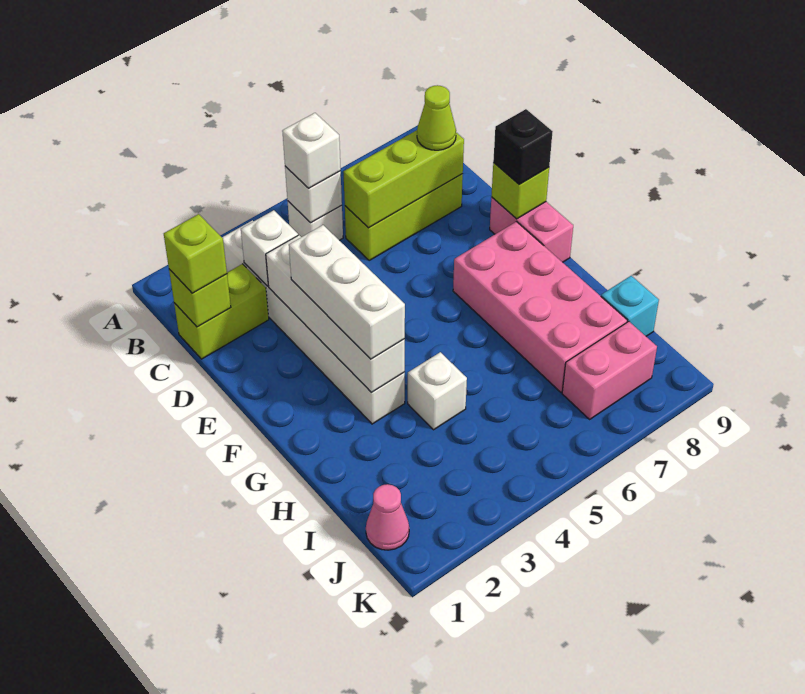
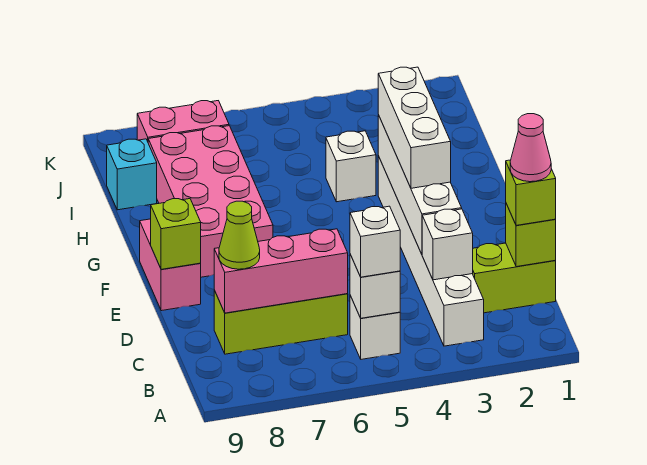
lime brick C6:C8 level 2 -> pink brick C6:C8 level 2
black brick E9 level 3 -> none
pink cone J1 level 1 -> pink cone C1 level 4

